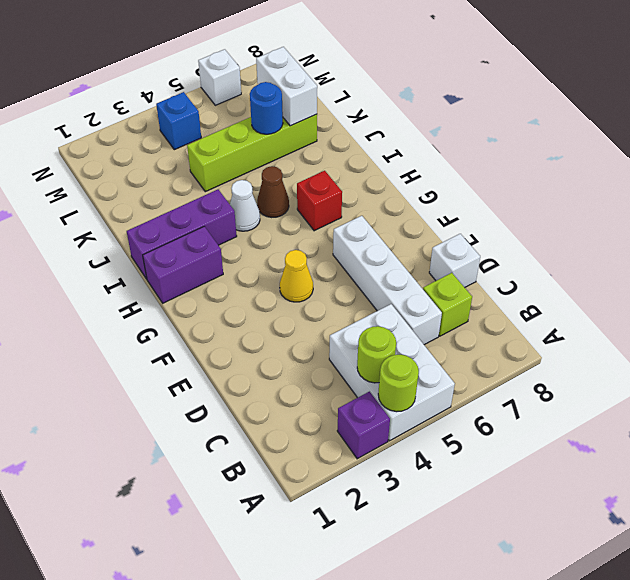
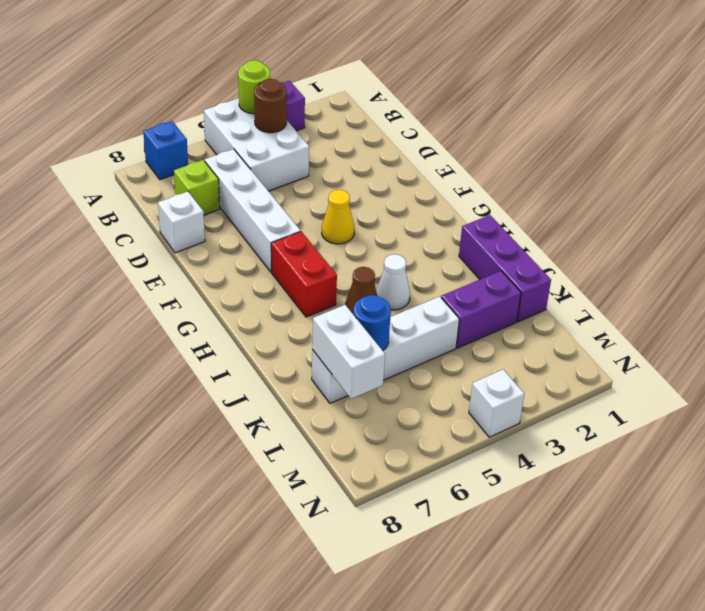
lime round brick B4 level 2 -> brown round brick B4 level 2
purple brick H1:H2 level 1 -> purple brick K2:K3 level 1
red brick H6 level 1 -> red brick G6:H6 level 1
purple brick I1:I3 level 1 -> purple brick I1:K1 level 1
lime brick K4:K7 level 1 -> white brick K4:K7 level 1
blue brick M4 level 1 -> blue brick A7 level 1
white brick N6 level 1 -> white brick N4 level 1

